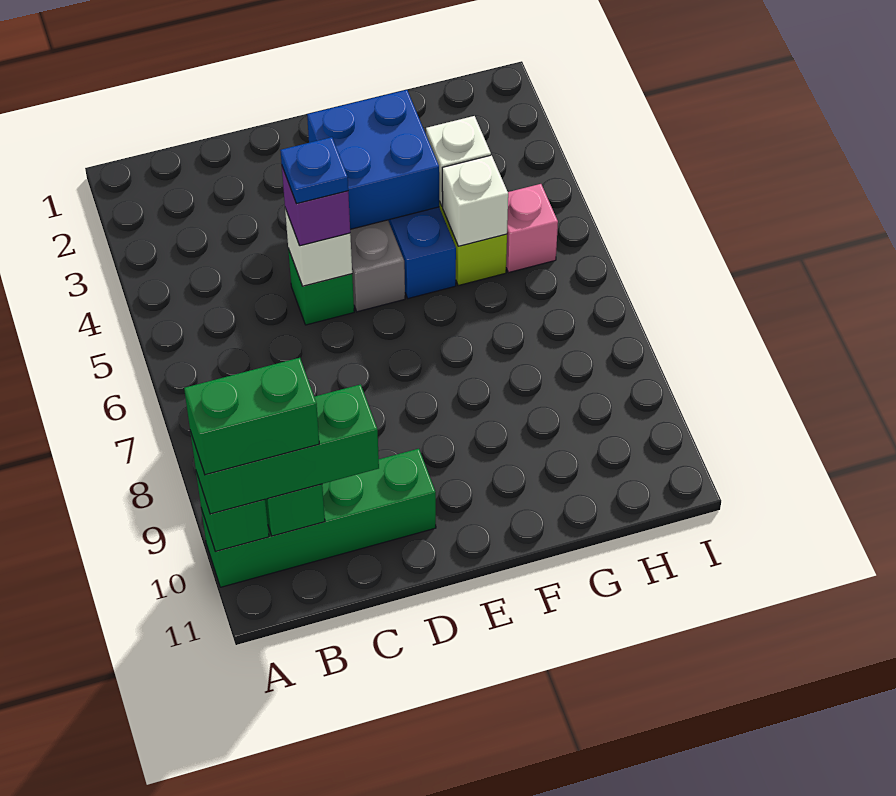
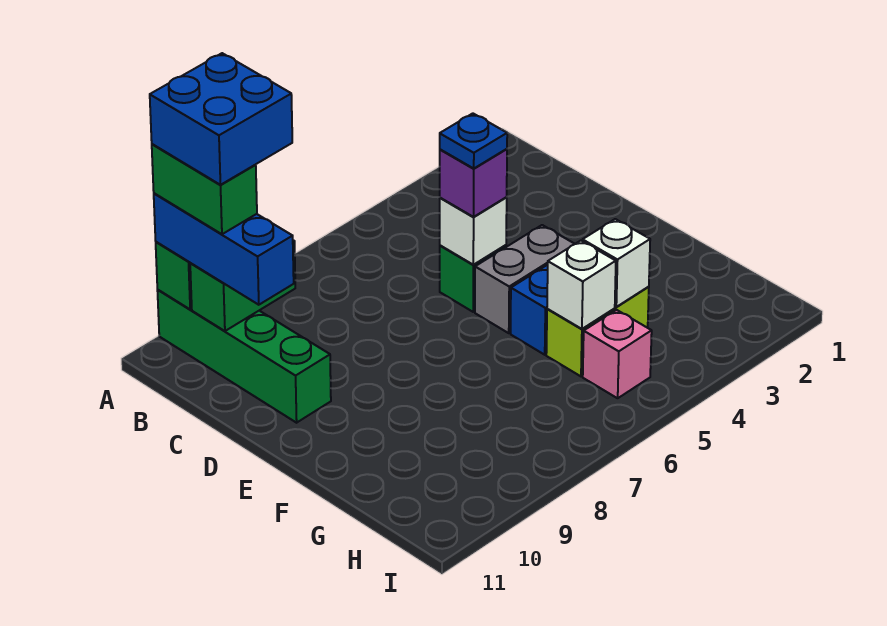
green brick A10:C10 level 3 -> blue brick A10:C10 level 3
blue brick E3:F4 level 2 -> blue brick A9:B10 level 5

